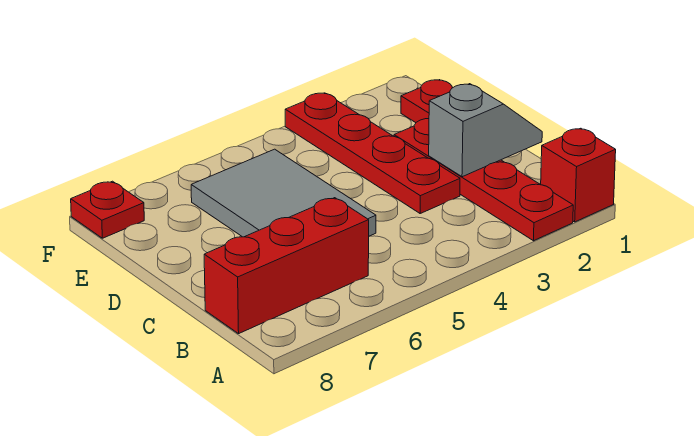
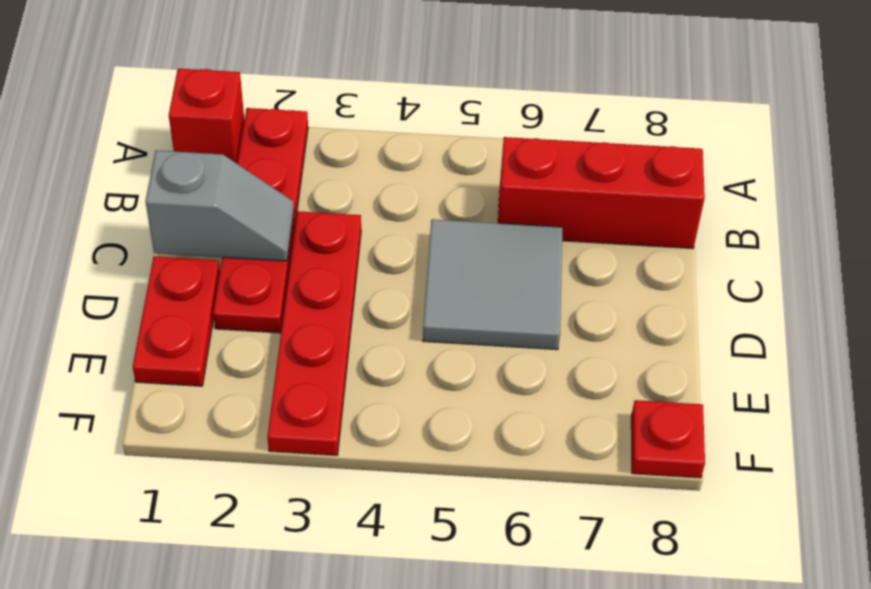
grey slope C1:C2 level 2 top 2 -> grey slope C1:C2 level 2 top 1
grey tile C5:E6 level 1 -> grey tile C5:D6 level 1

